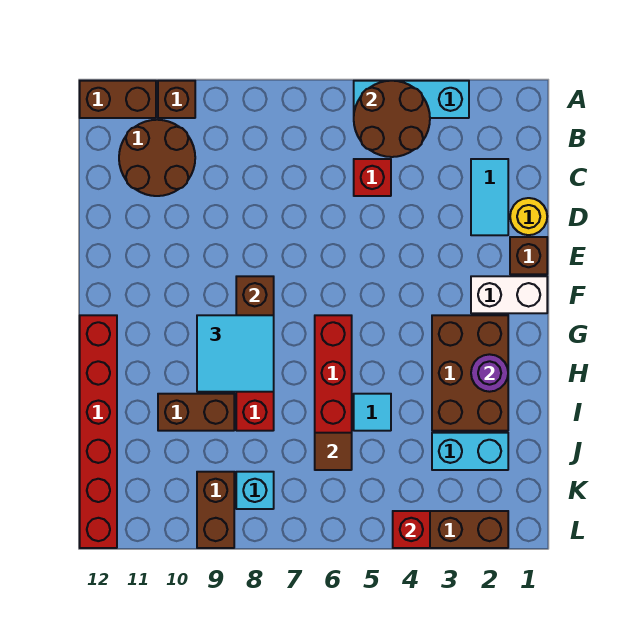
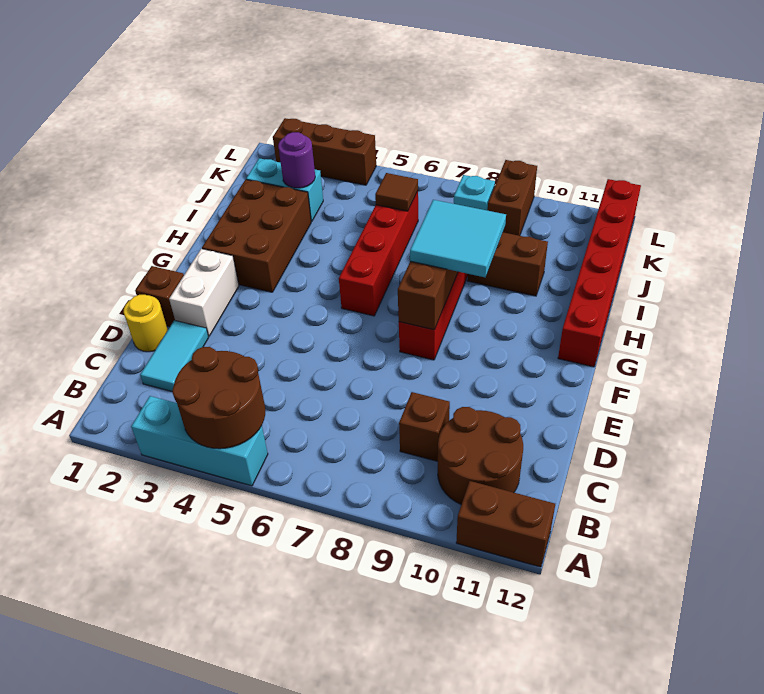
brown brick A10 level 1 -> brown brick C9 level 1
red brick C5 level 1 -> none
white brick F1:F2 level 1 -> white brick E2:F2 level 1
purple round brick H2 level 2 -> purple round brick J3 level 2
cyan tile I5 level 1 -> none
red brick L4 level 2 -> none

